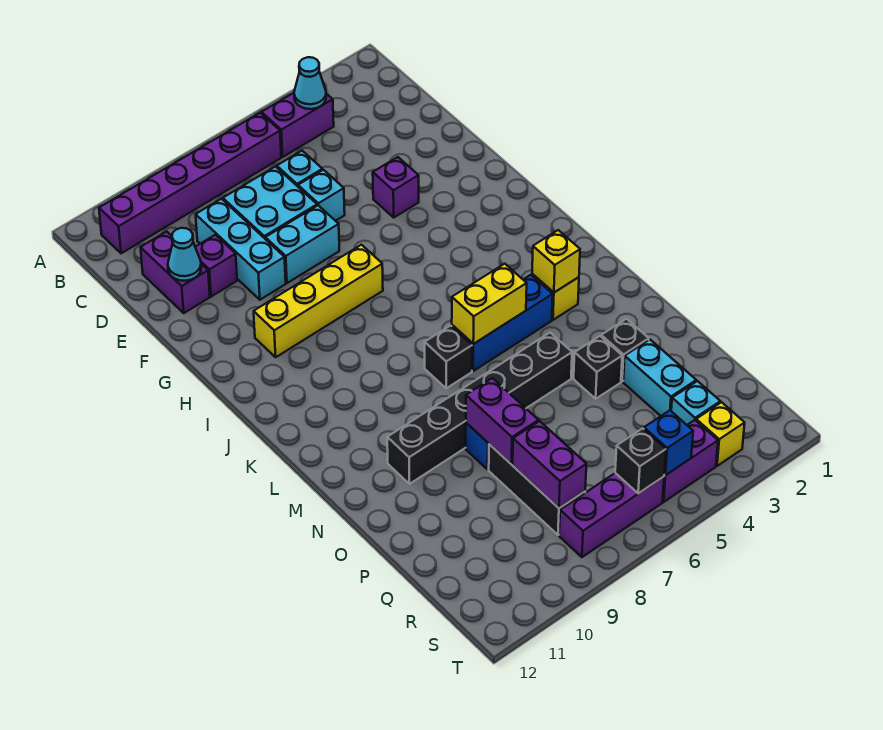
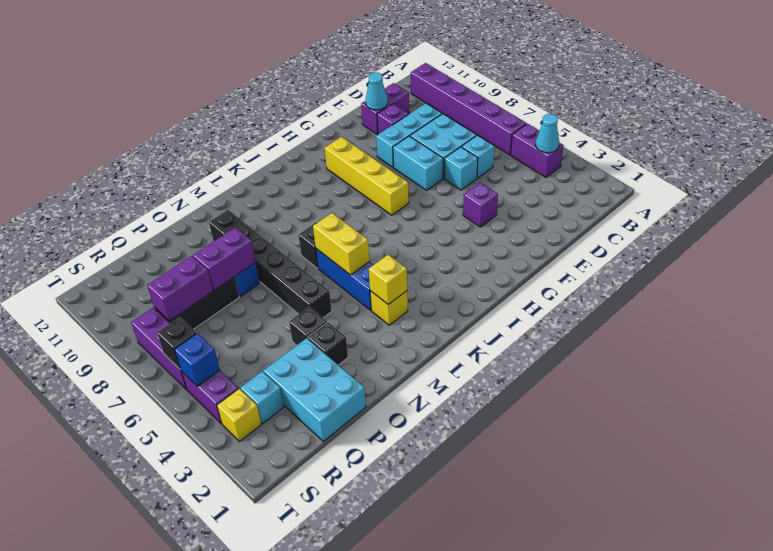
cyan brick P3:Q3 level 1 -> cyan brick P1:Q3 level 1

